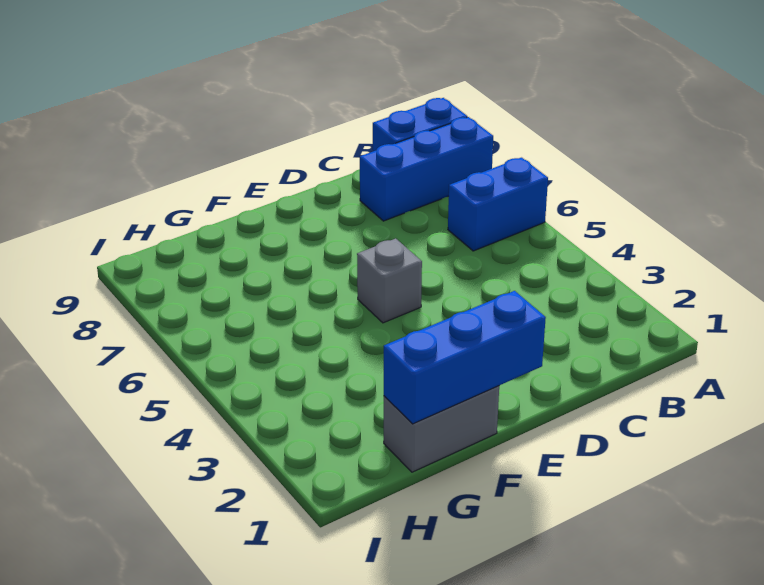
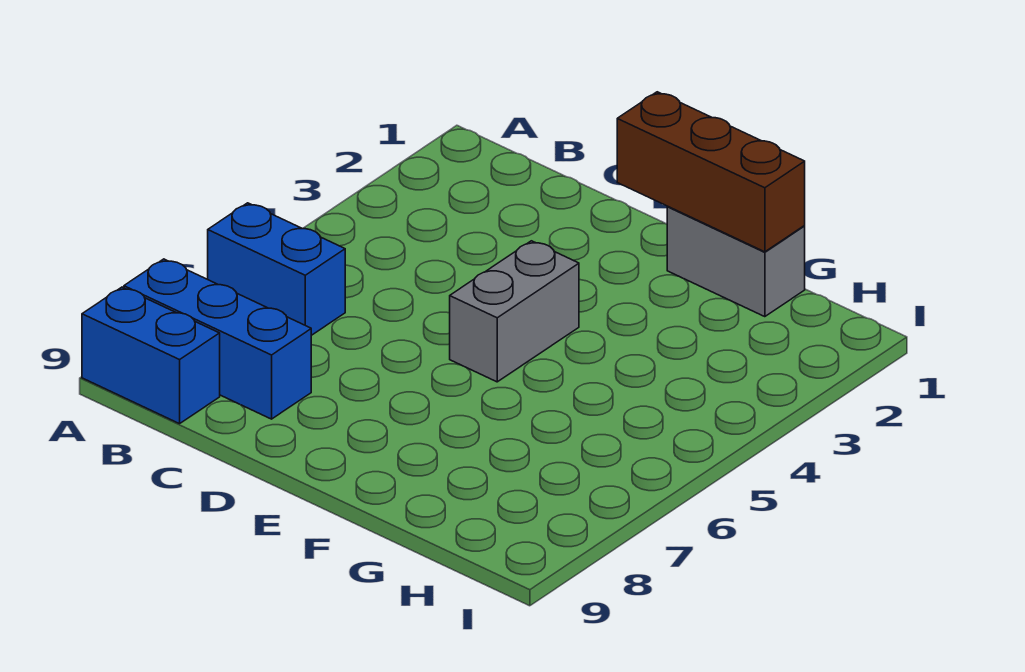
blue brick E1:G1 level 2 -> brown brick E1:G1 level 2
grey brick E5 level 1 -> grey brick E4:E5 level 1

